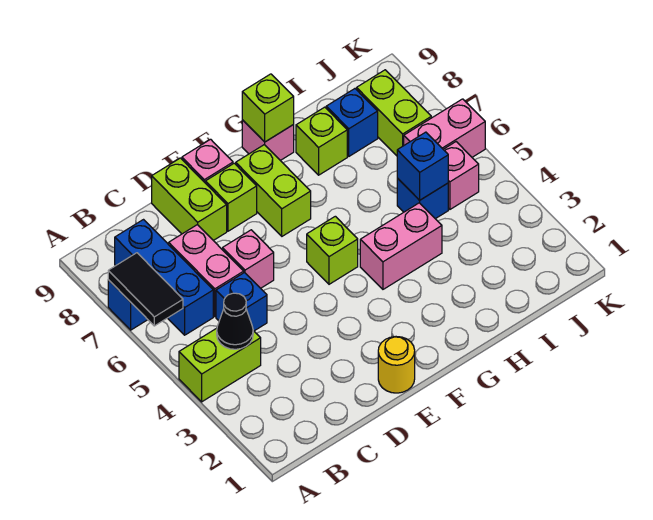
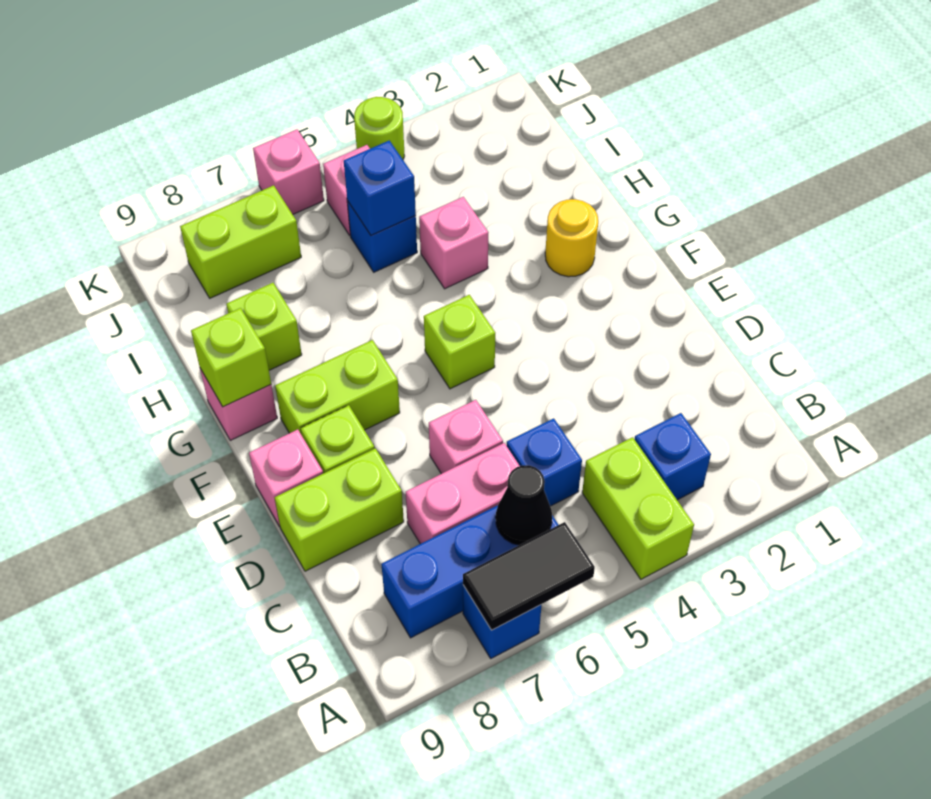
black cone B4 level 2 -> black cone B6 level 2
yellow round brick E1 level 1 -> yellow round brick G2 level 1
pink brick G4:H4 level 1 -> pink brick H4 level 1
blue brick I8 level 1 -> blue brick B3 level 1
pink brick J6:K6 level 1 -> pink brick K6 level 1
none -> lime round brick K4 level 1

